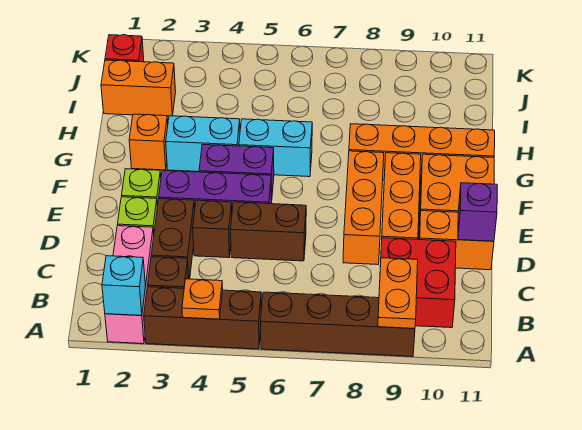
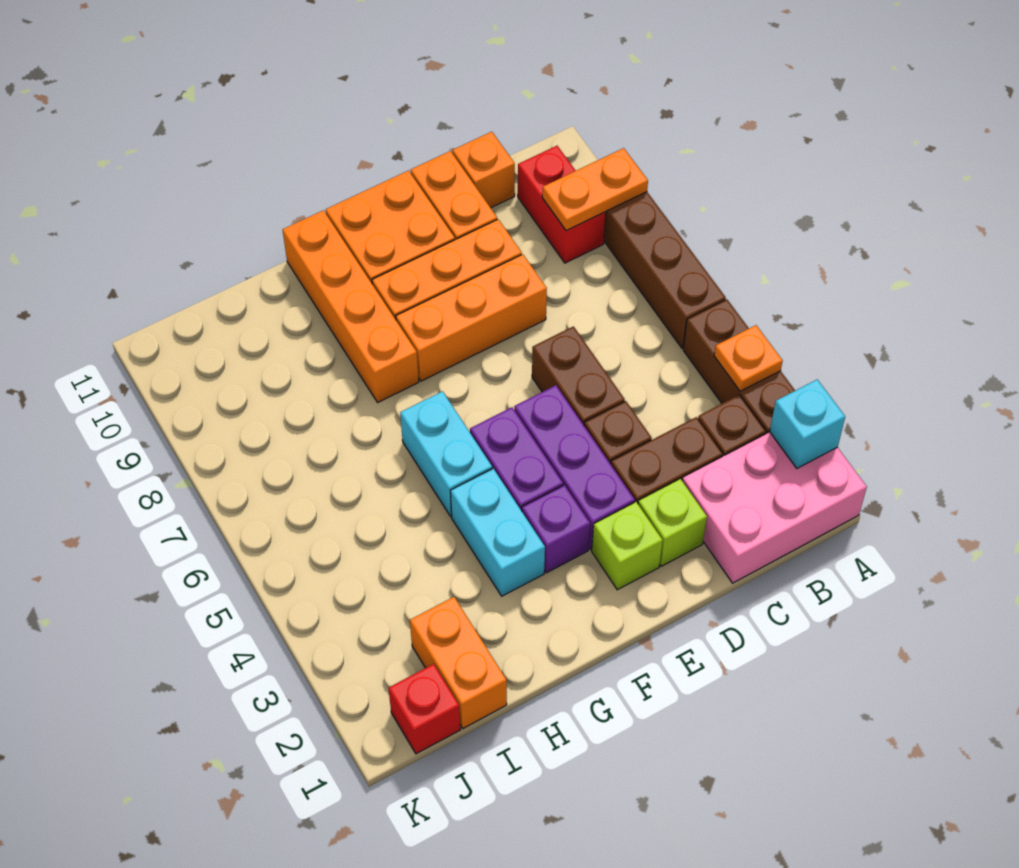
pink brick A2:C2 level 1 -> pink brick A1:C2 level 1
red brick B9:C10 level 1 -> red brick B9:B10 level 1
purple brick D11 level 2 -> purple brick F3 level 1
orange brick G2 level 1 -> orange brick C11 level 1

